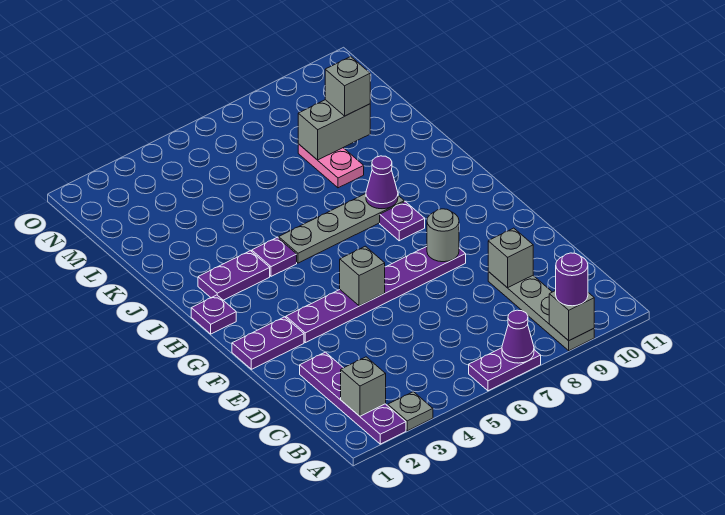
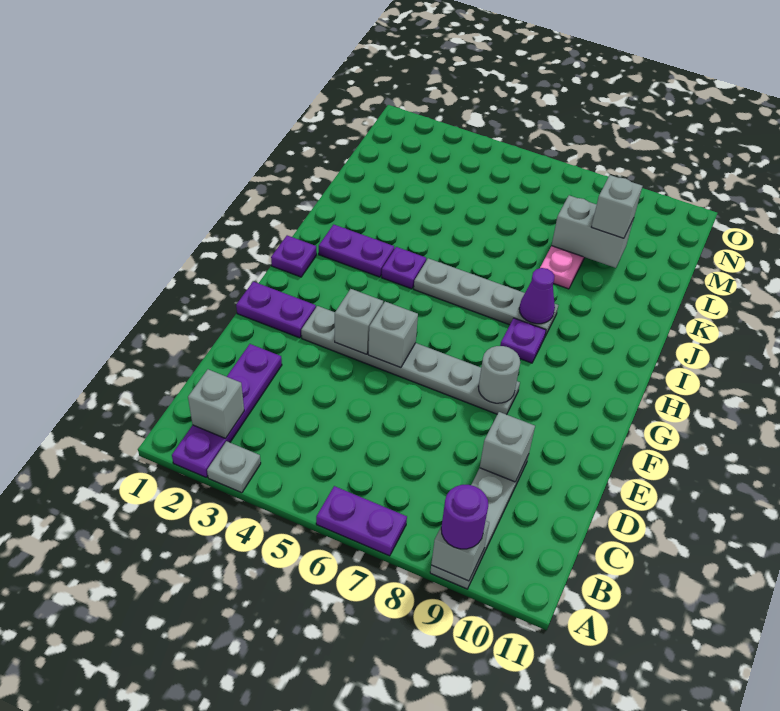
purple cone A7 level 2 -> none
purple plate F3:F8 level 1 -> grey plate F3:F8 level 1
none -> grey brick F4 level 2

